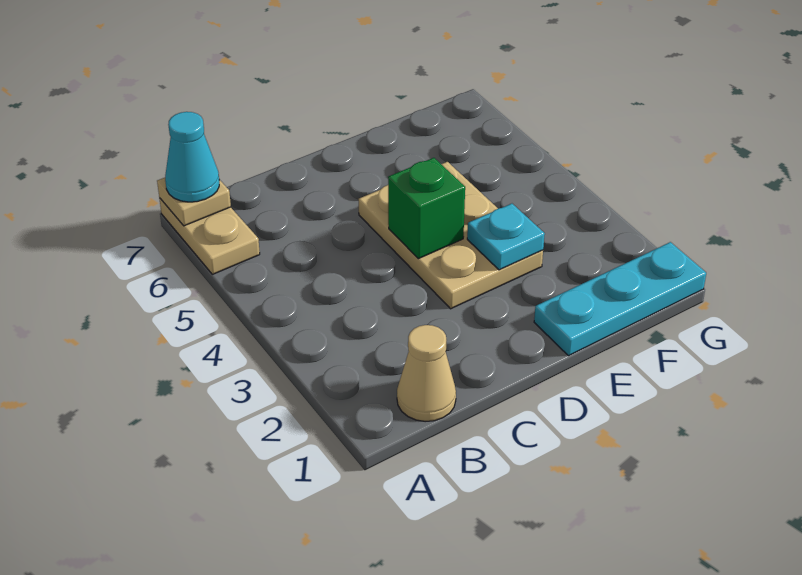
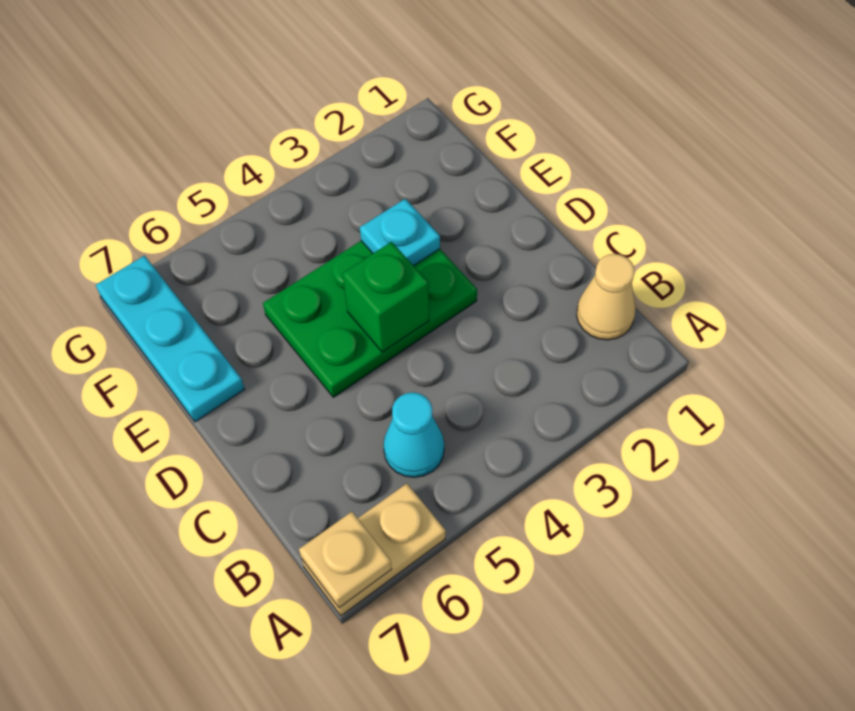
cyan cone A7 level 3 -> cyan cone B5 level 1
tan plate D3:E5 level 1 -> green plate D3:E5 level 1
cyan plate E1:G1 level 1 -> cyan plate E7:G7 level 1

